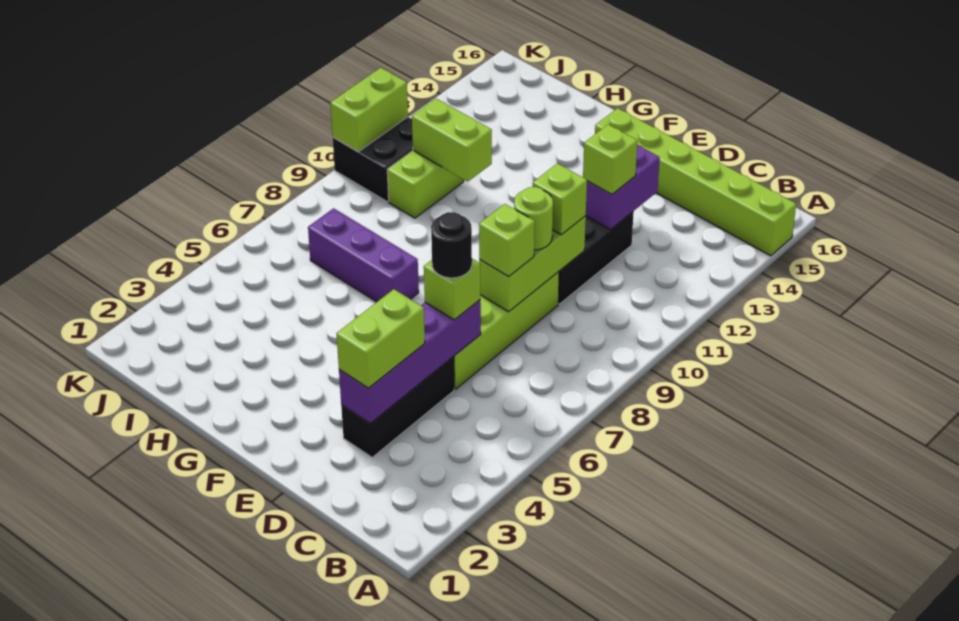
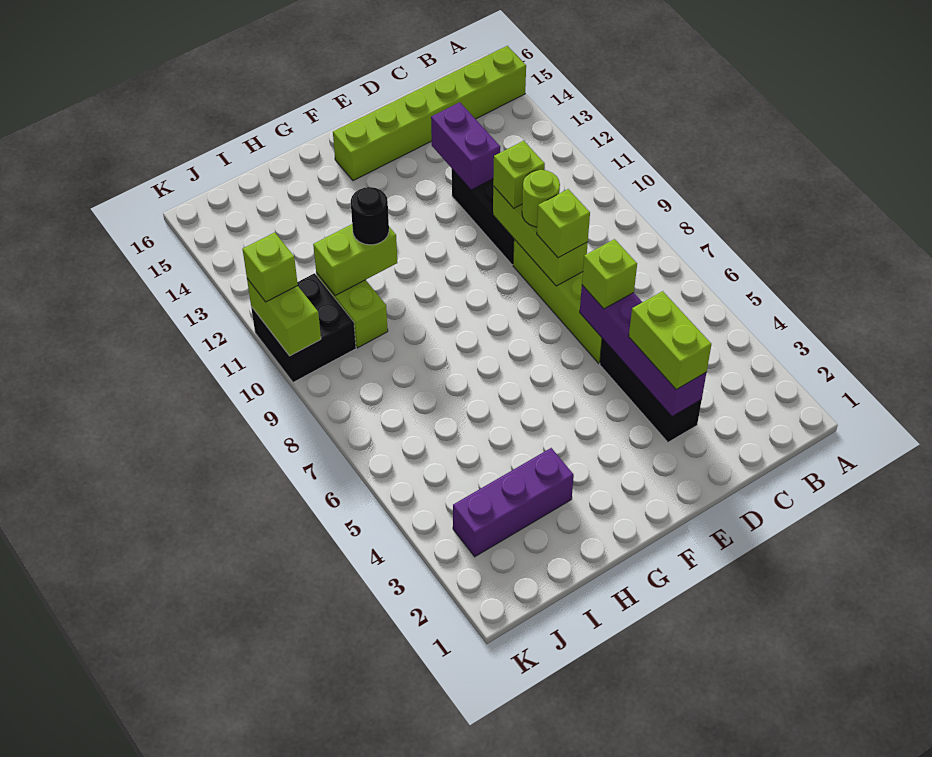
black round brick D6 level 4 -> black round brick H11 level 3
lime brick D12 level 3 -> lime brick K11 level 3
purple brick G7:I7 level 1 -> purple brick H3:J3 level 1

